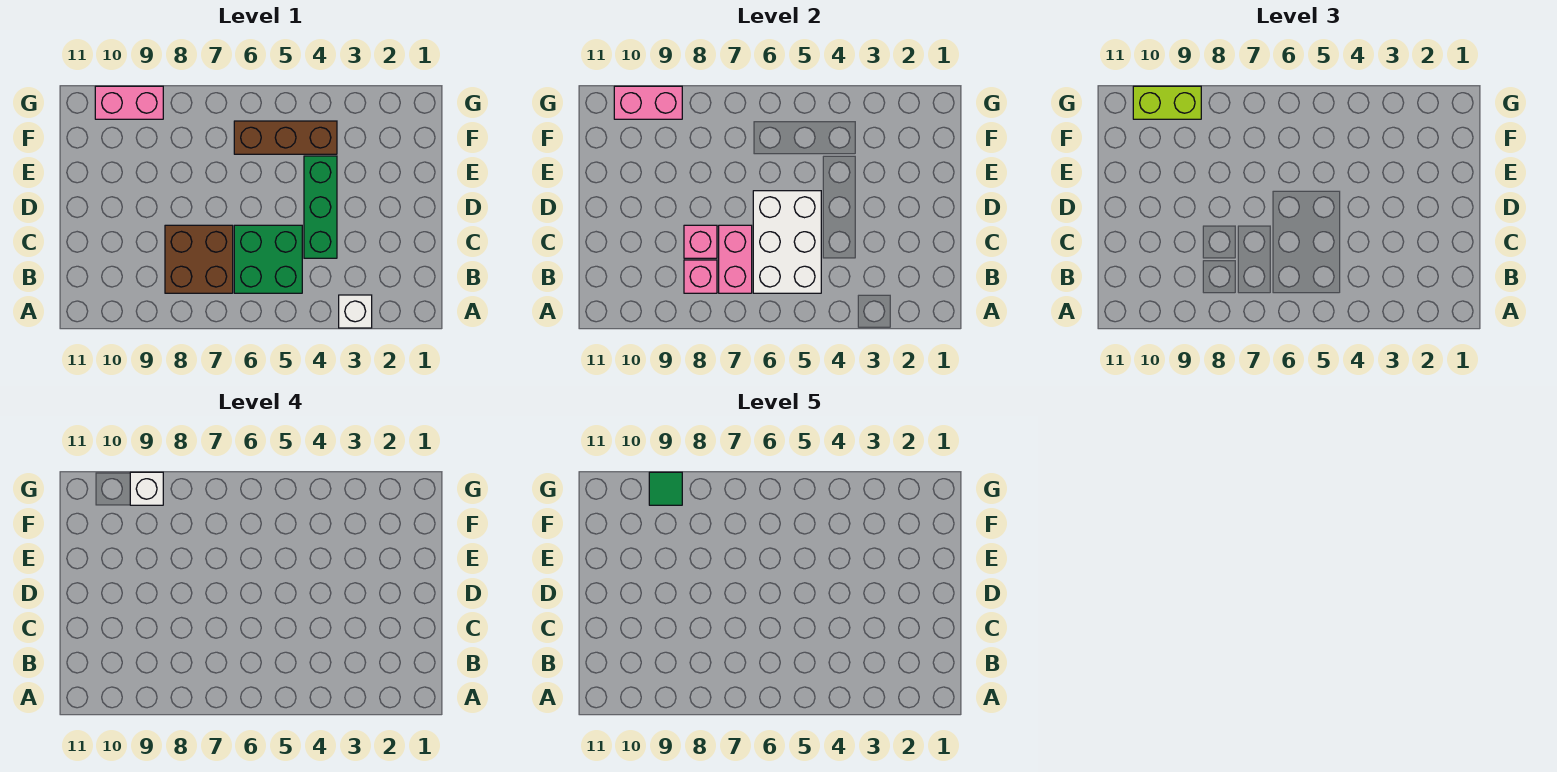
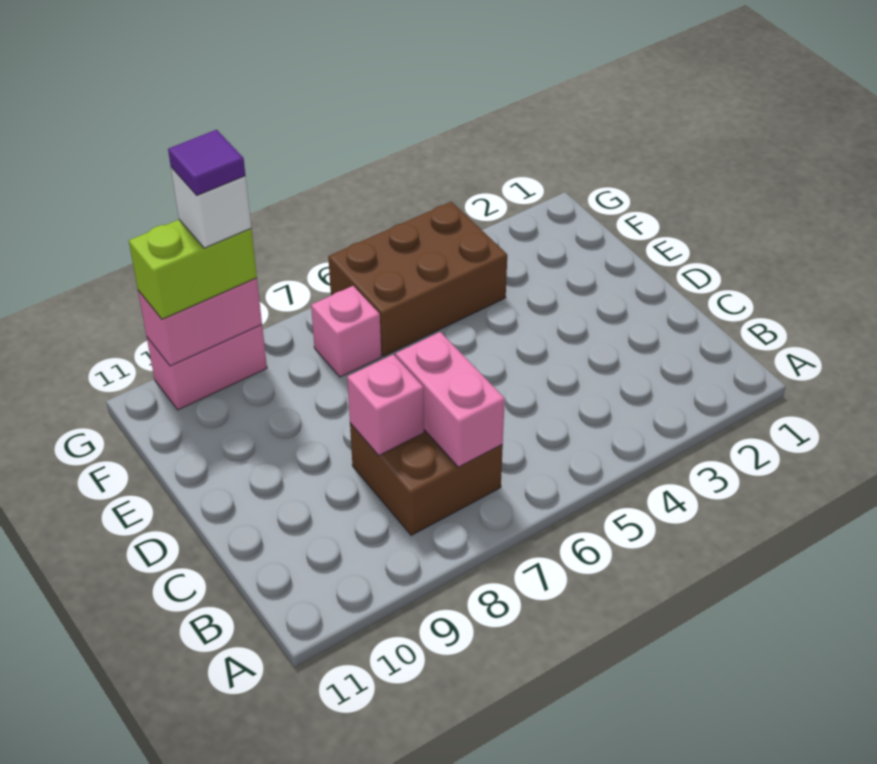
white brick A3 level 1 -> none
green brick B5:C6 level 1 -> none
white brick B5:D6 level 2 -> none
pink brick B8 level 2 -> pink brick F7 level 1
green brick C4:E4 level 1 -> none
brown brick F4:F6 level 1 -> brown brick F4:G6 level 1
green tile G9 level 5 -> purple tile G9 level 5

